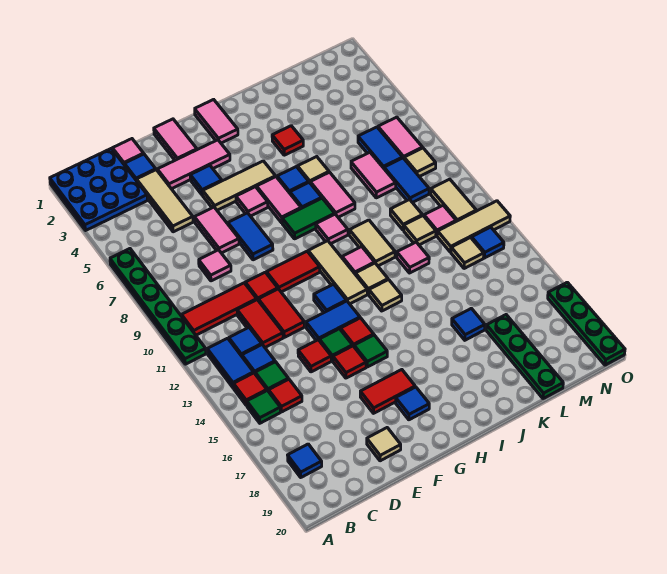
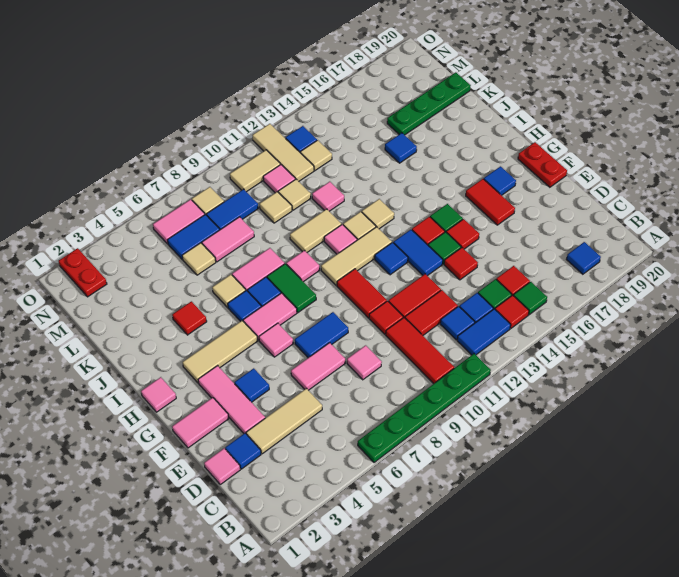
blue plate A1:C3 level 1 -> none
tan tile E19 level 1 -> tan tile L6 level 1
tan tile F5:H5 level 1 -> tan tile H3:H5 level 1
none -> red plate F20:G20 level 1
pink tile H1:H2 level 1 -> pink tile H1 level 1
none -> red plate N2:O2 level 1
green plate O17:O20 level 1 -> none

